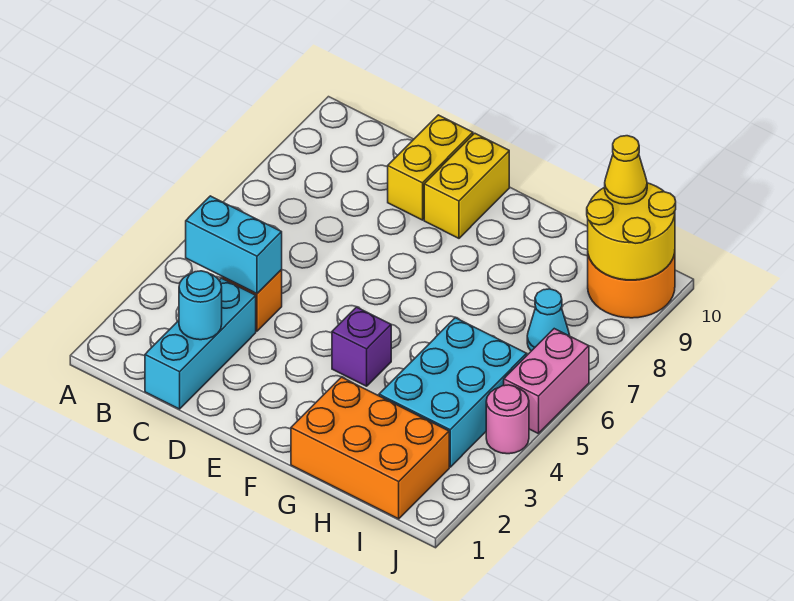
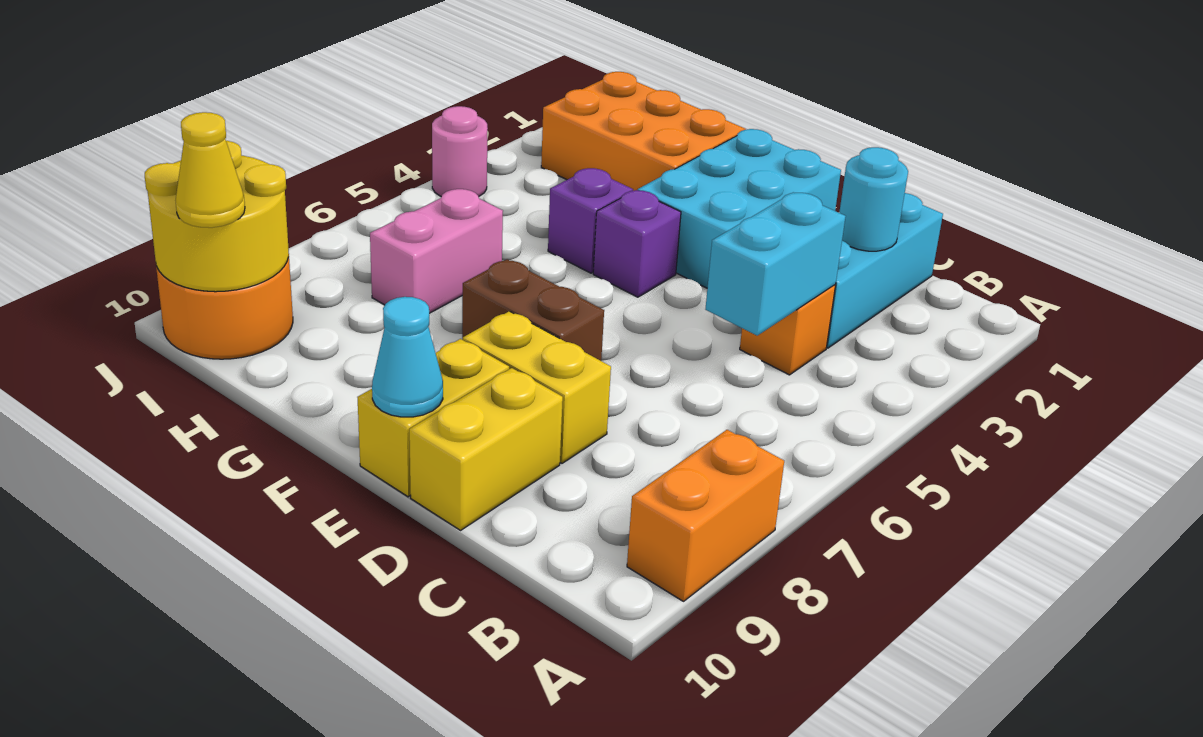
none -> orange brick A8:A9 level 1
cyan brick B4:C4 level 2 -> cyan brick C4:C5 level 2
none -> yellow brick D8:E8 level 1
none -> brown brick E7:F7 level 1
none -> purple brick G4 level 1
cyan brick H3:I5 level 1 -> cyan brick E1:F3 level 1
cyan cone I7 level 1 -> cyan cone E10 level 2
pink brick J5:J6 level 1 -> pink brick H6:H7 level 1

